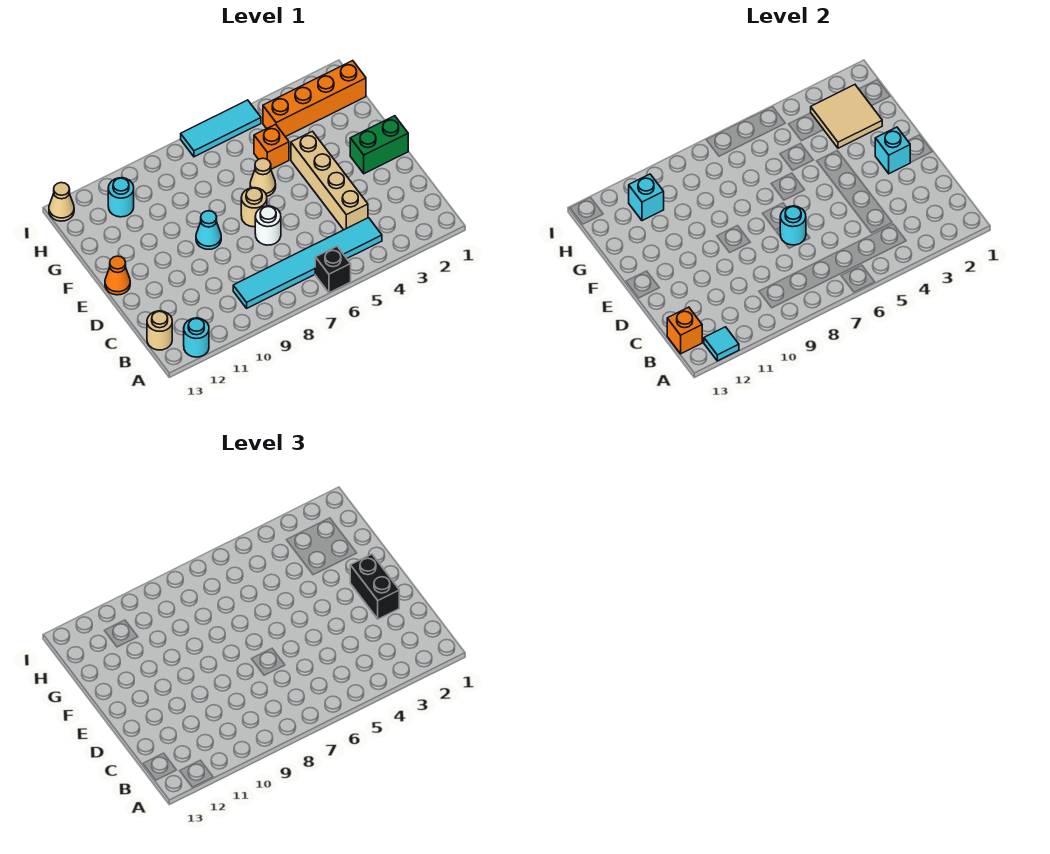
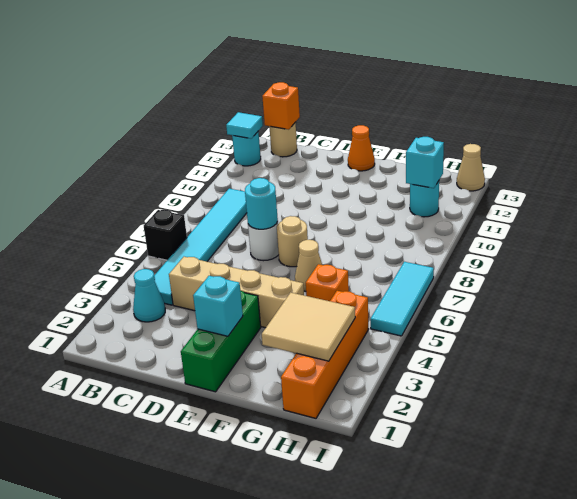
black brick D2:E2 level 3 -> none
green brick E1:E2 level 1 -> green brick E1:E3 level 1
cyan cone E9 level 1 -> cyan cone B3 level 1

